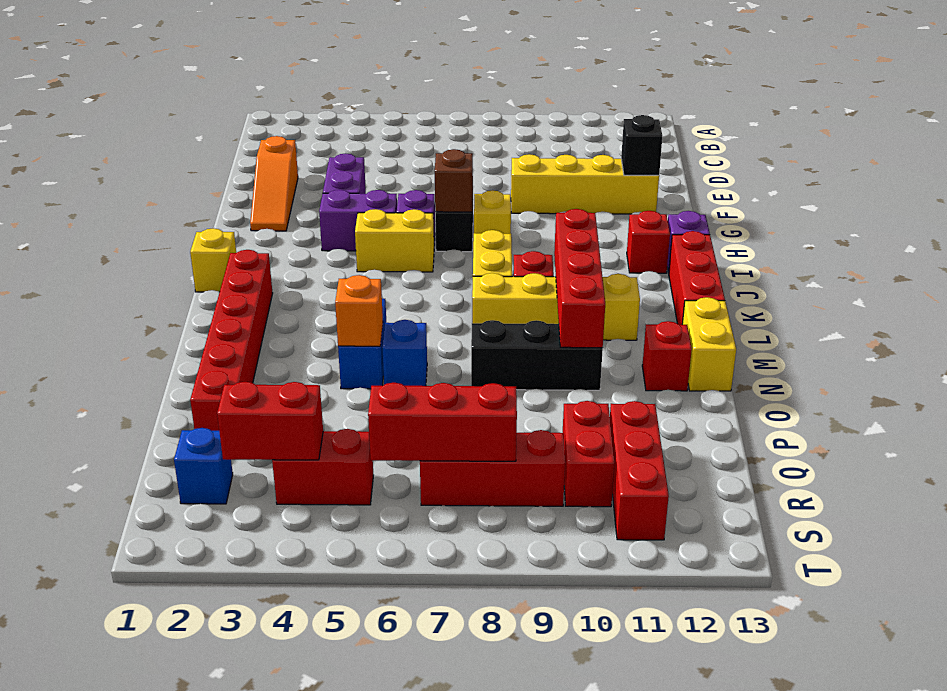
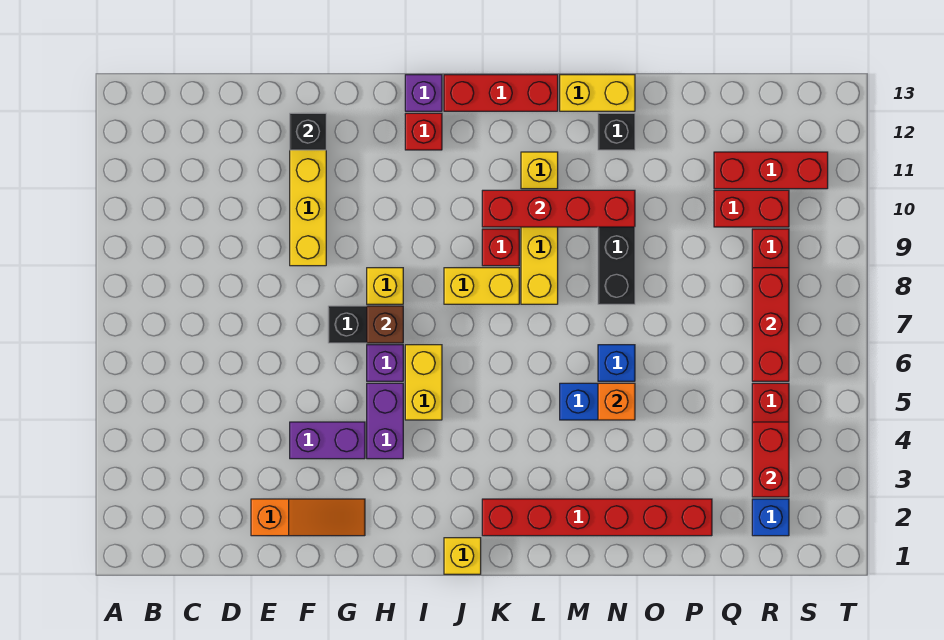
red brick N12 level 1 -> black brick N12 level 1

